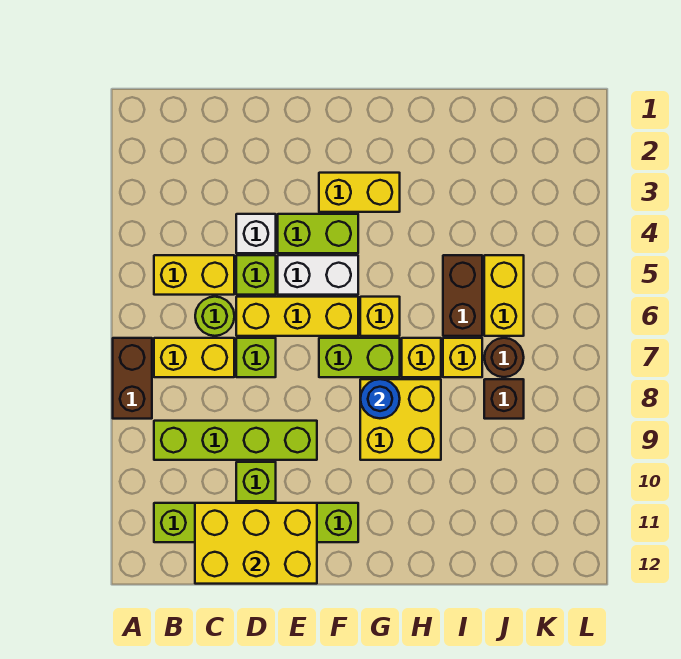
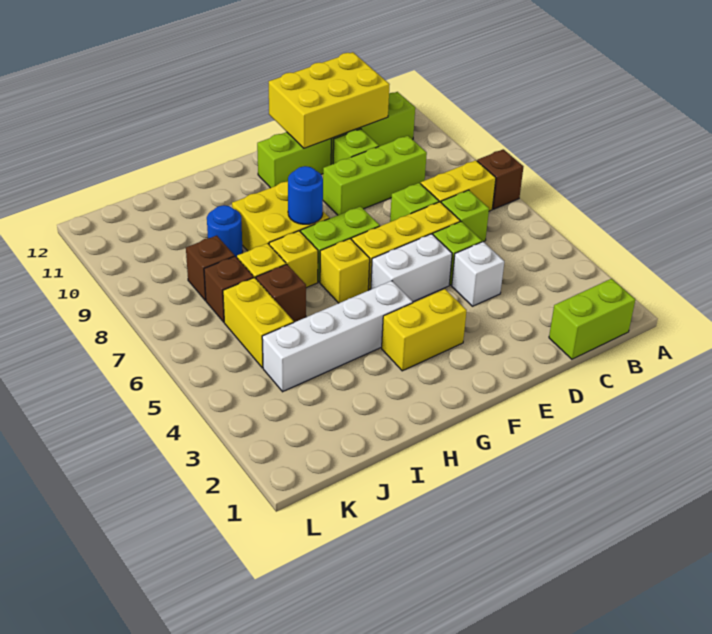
brown brick A7:A8 level 1 -> brown brick A7 level 1
yellow brick B5:C5 level 1 -> none
lime brick B9:E9 level 1 -> lime brick C9:E9 level 1
lime round brick C6 level 1 -> lime brick C6 level 1
lime brick E4:F4 level 1 -> lime brick B1:C1 level 1
none -> white brick G4:J4 level 1
brown brick I5:I6 level 1 -> brown brick I6 level 1
none -> blue round brick I9 level 1
brown round brick J7 level 1 -> brown brick J7 level 1

